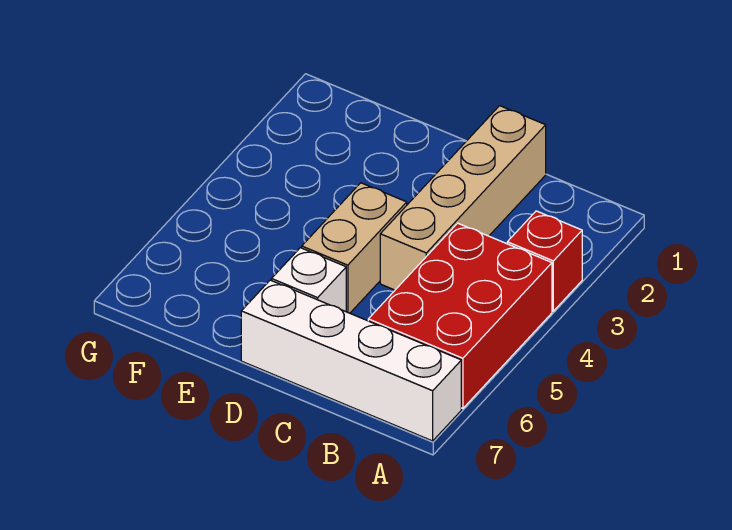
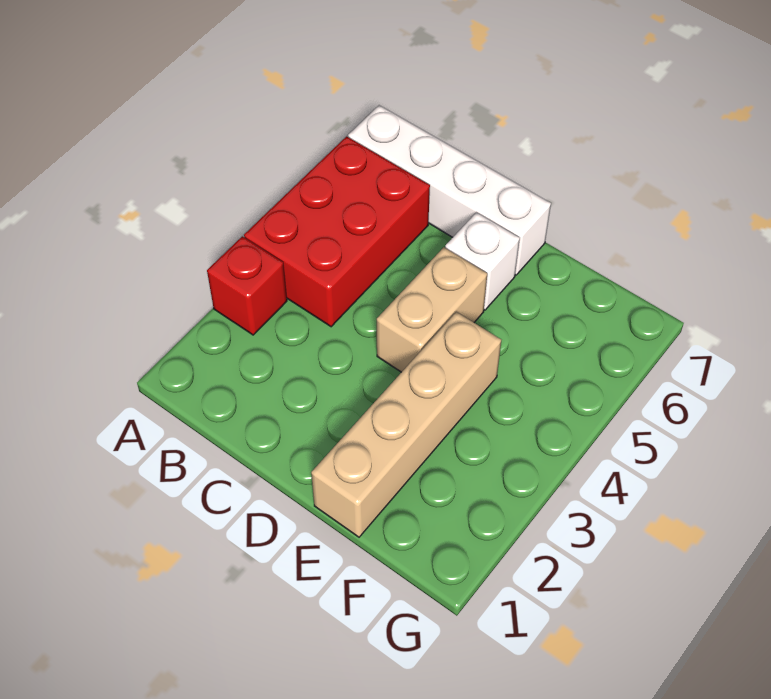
tan brick C1:C4 level 1 -> tan brick E1:E4 level 1

